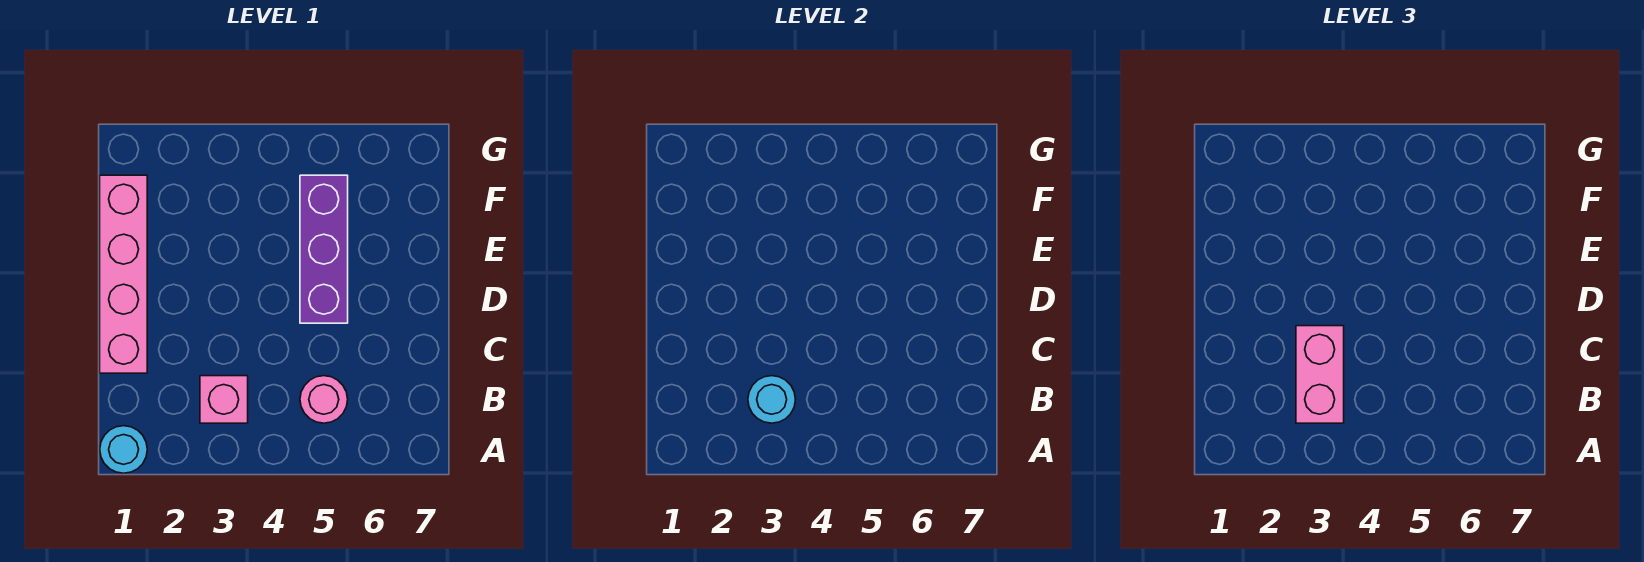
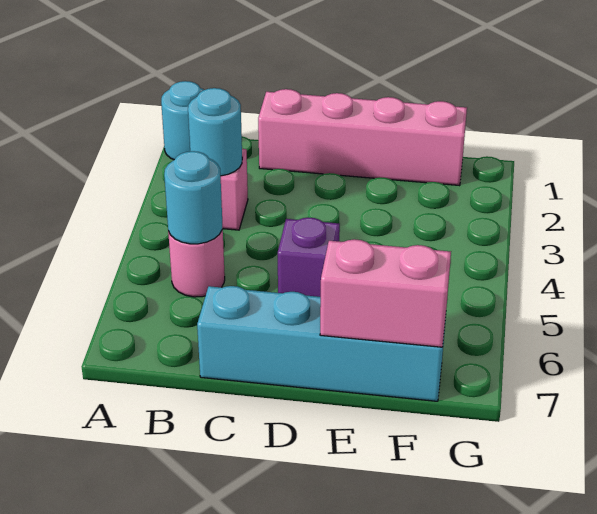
pink brick B3:C3 level 3 -> pink brick E7:F7 level 2
none -> cyan round brick B5 level 2
none -> cyan brick C7:F7 level 1
purple brick D5:F5 level 1 -> purple brick D5 level 1

